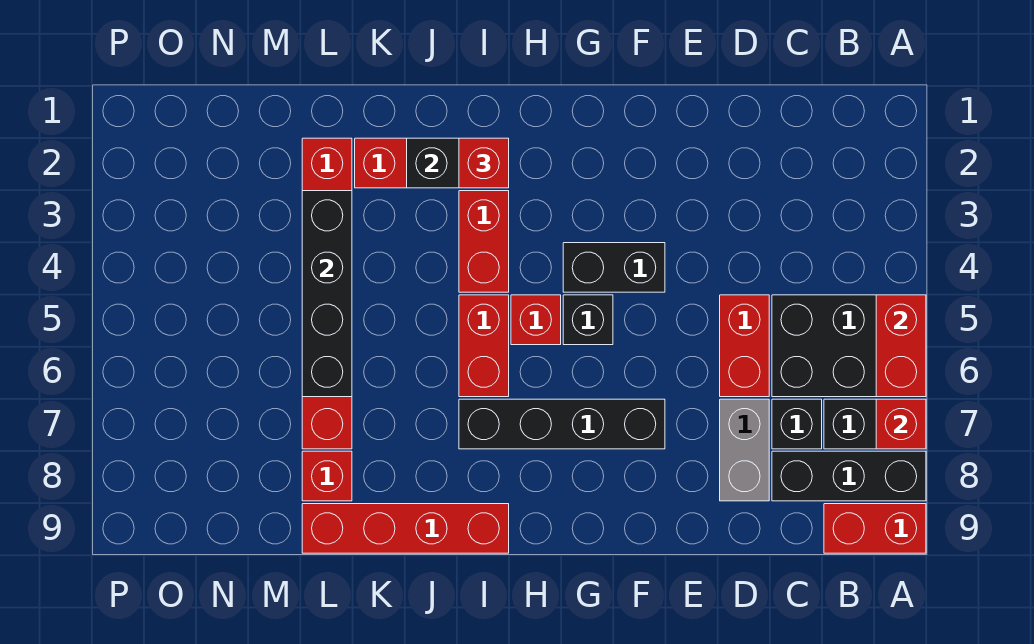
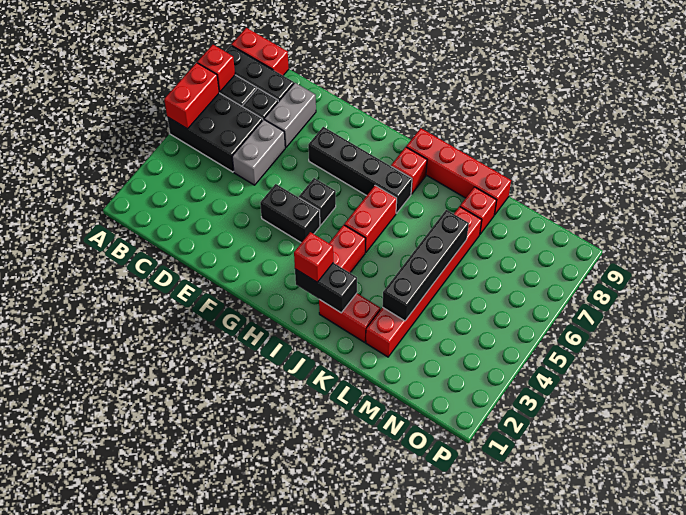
red brick D5:D6 level 1 -> grey brick D5:D6 level 1
red brick H5 level 1 -> red brick I8 level 1

